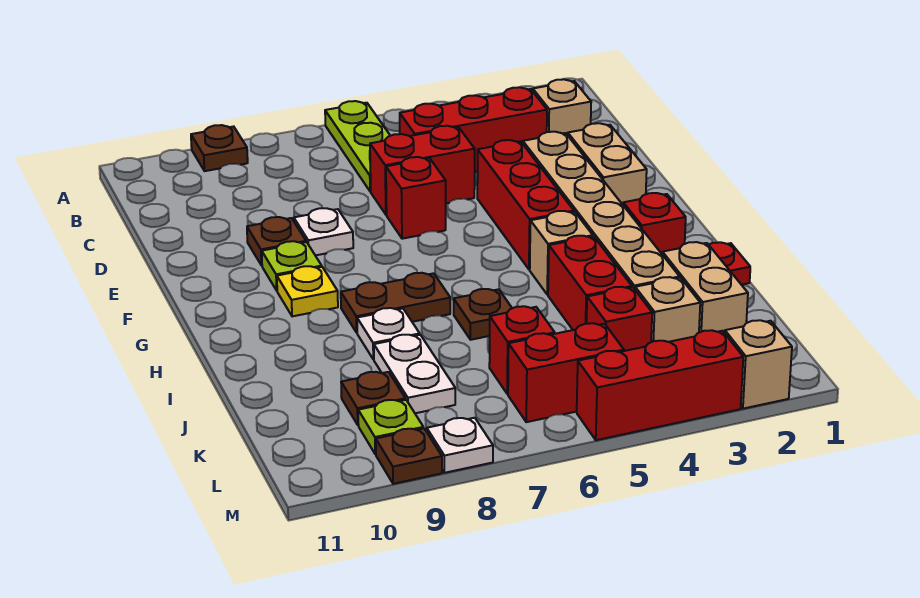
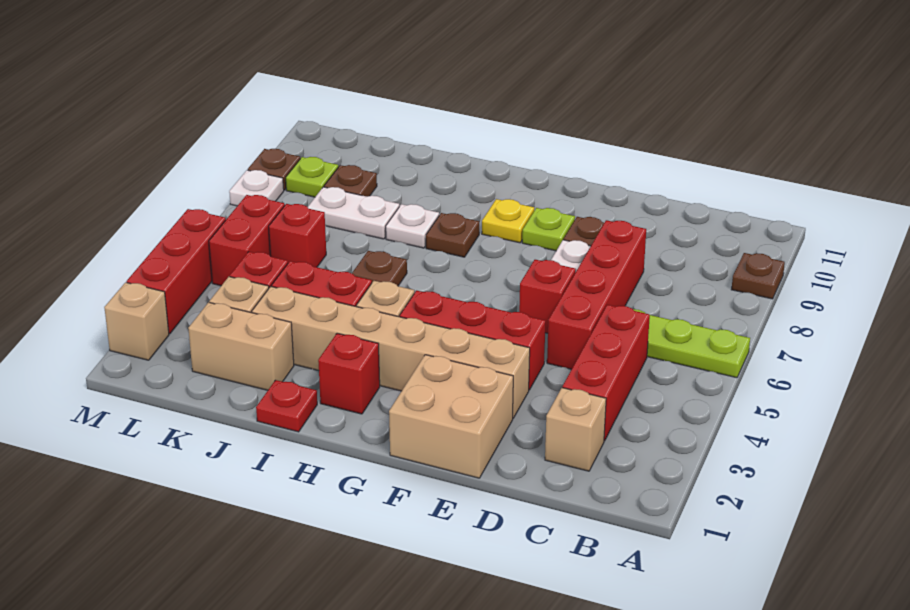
red brick D5:D6 level 1 -> red brick D5:D8 level 1
tan brick E2:F2 level 1 -> tan brick E1:F2 level 1
brown plate H7:H8 level 1 -> brown plate H8 level 1

